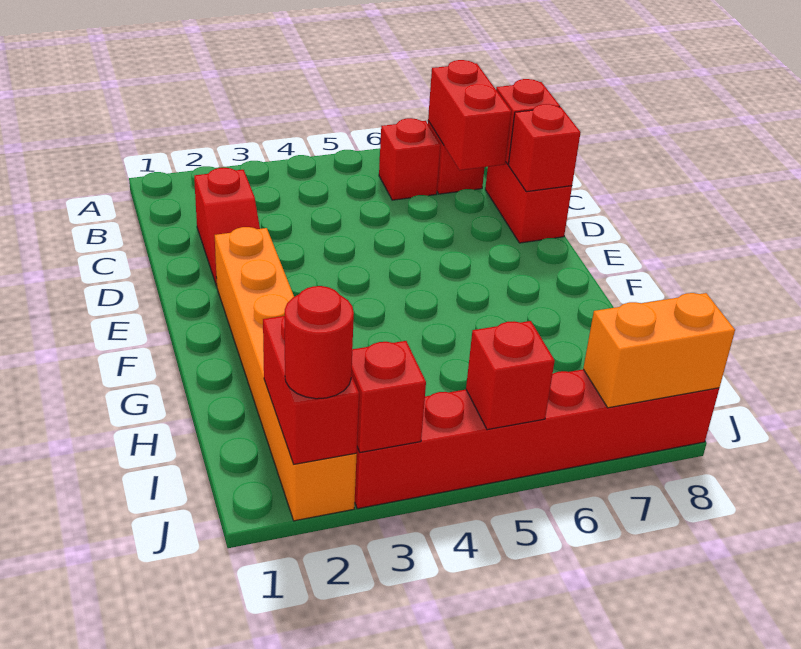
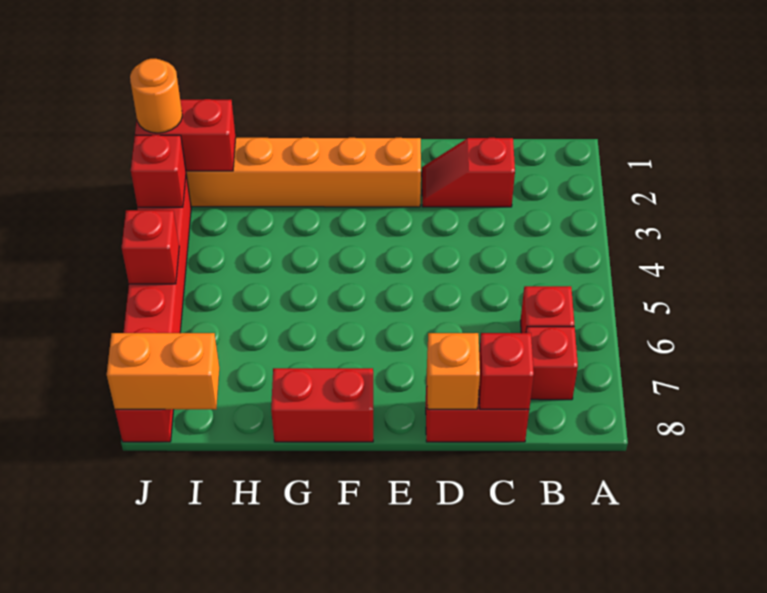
red brick B7:C7 level 2 -> red brick F8:G8 level 1
red brick D8 level 2 -> orange brick D8 level 2
red round brick J2 level 3 -> orange round brick J2 level 3
orange brick J7:J8 level 2 -> orange brick I8:J8 level 2

